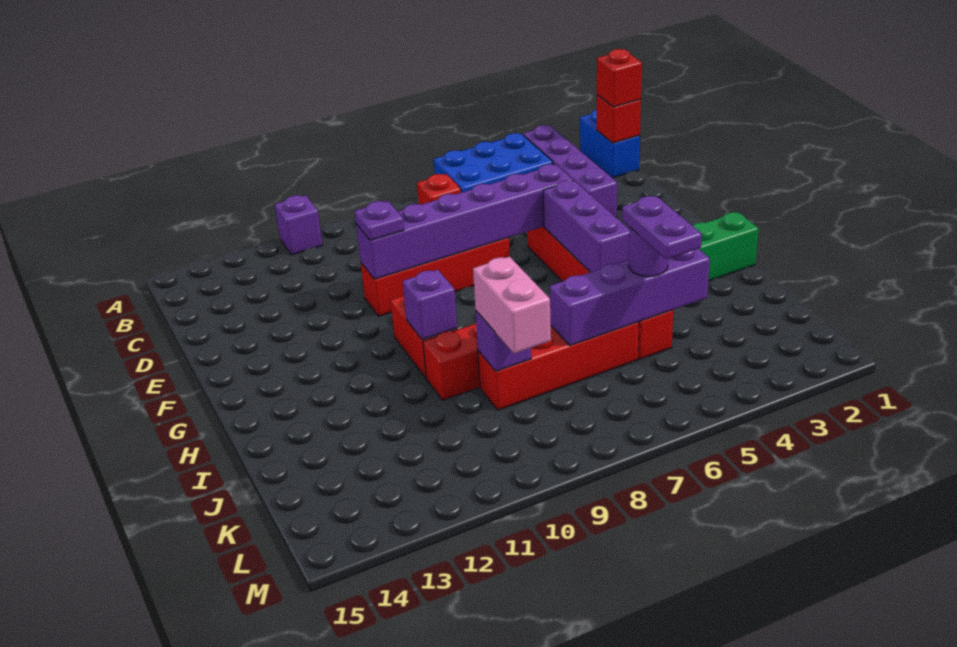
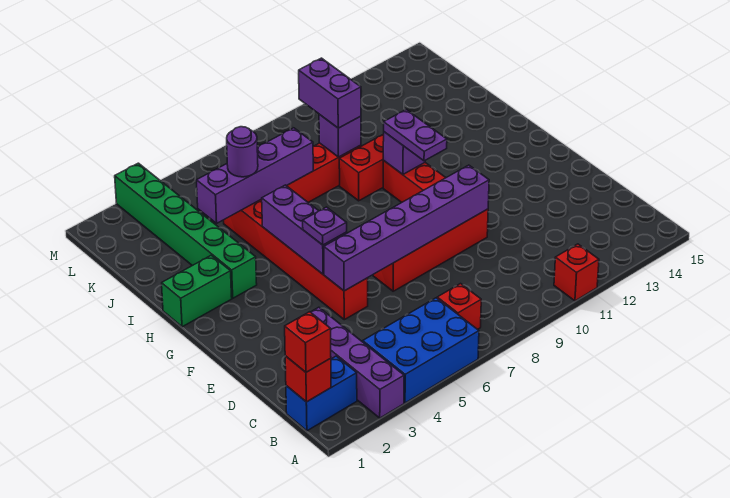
blue brick A1:B1 level 1 -> blue brick B1:B2 level 1
purple brick A11 level 1 -> red brick A11 level 1
purple plate E10 level 3 -> purple plate F5 level 3
none -> green brick H3:M3 level 1
purple plate J5:K5 level 4 -> purple plate G10:H10 level 3
pink brick J9:K9 level 3 -> purple brick J9:K9 level 3

